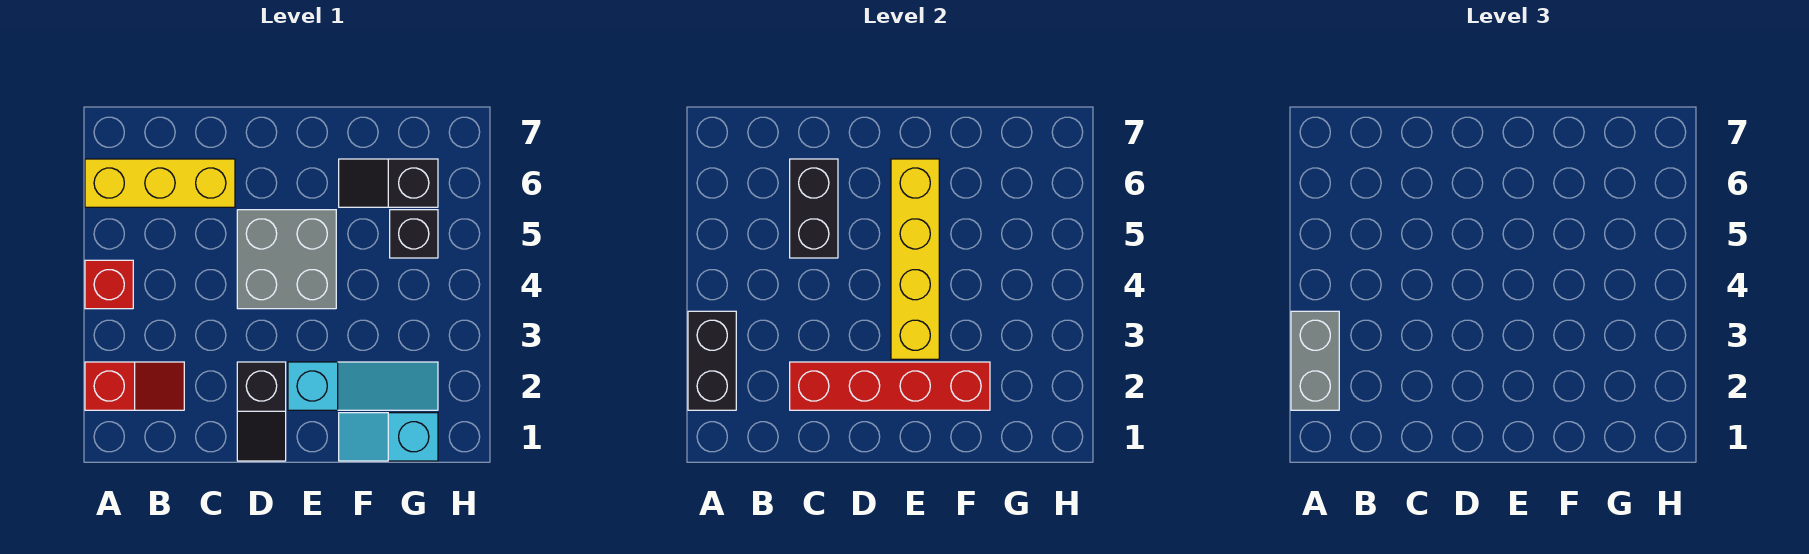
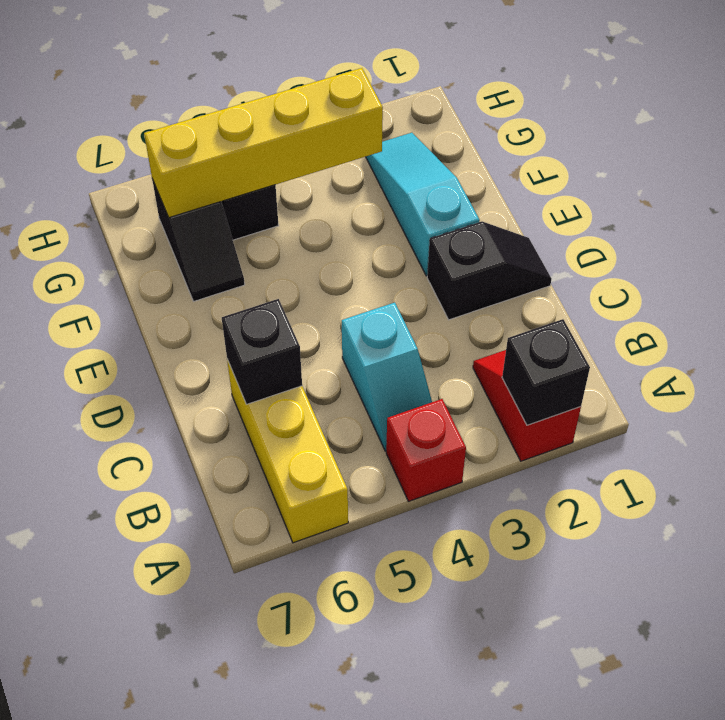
black brick A2:A3 level 2 -> black brick A2 level 2
grey brick A2:A3 level 3 -> none
red brick C2:F2 level 2 -> none
black brick C5:C6 level 2 -> black brick C6 level 2
grey brick D4:E5 level 1 -> none
yellow brick E3:E6 level 2 -> yellow brick G3:G6 level 2
cyan slope F1:G1 level 1 top G -> cyan slope B4:C4 level 1 top C

